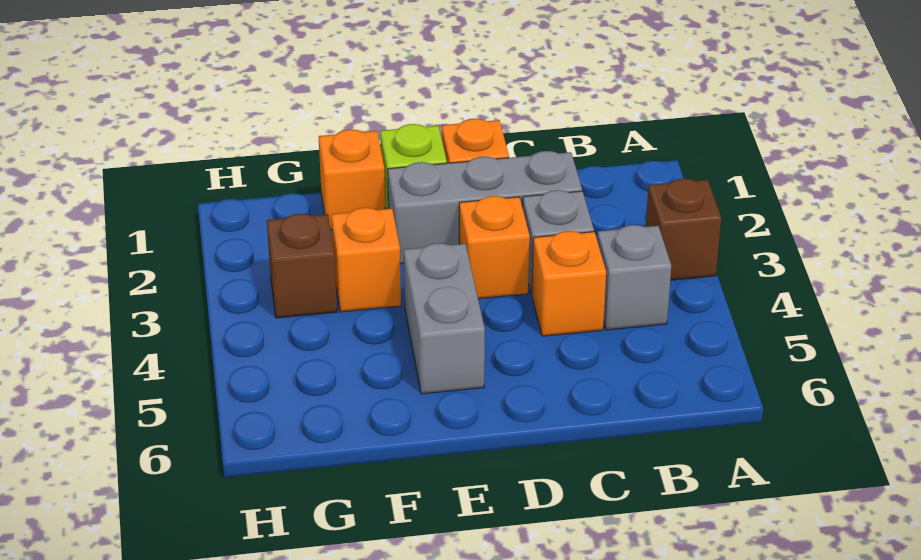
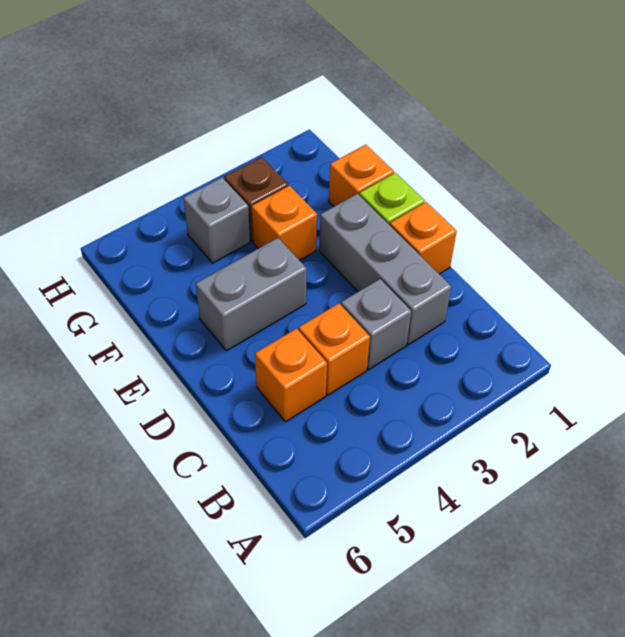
brown brick A3 level 1 -> none
grey brick B4 level 1 -> grey brick G4 level 1
orange brick D3 level 1 -> orange brick C5 level 1

